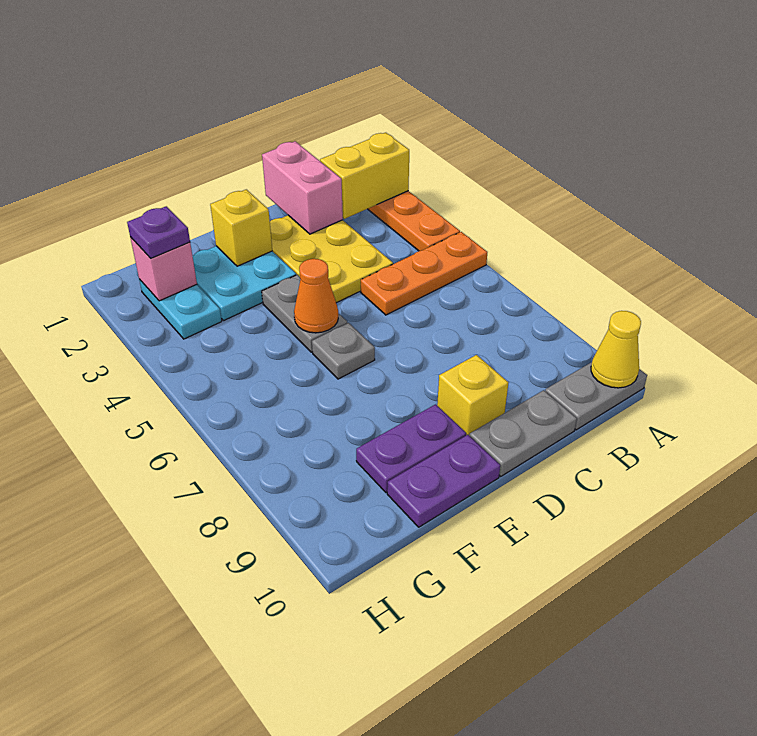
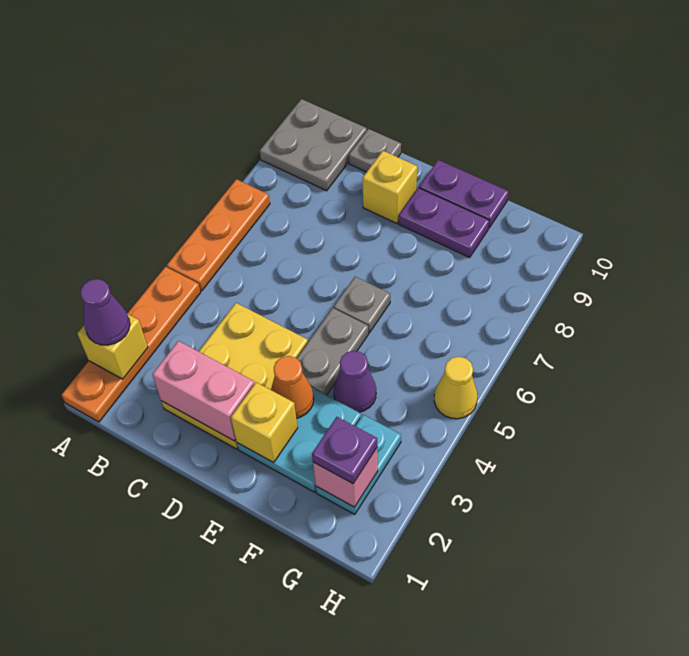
yellow brick A2:B2 level 2 -> yellow brick A2 level 2
none -> purple cone A2 level 3
orange plate A5:C5 level 1 -> orange plate A5:A7 level 1
grey plate A10:B10 level 1 -> grey plate A9:B10 level 1
yellow cone A10 level 2 -> yellow cone H5 level 1
pink brick C1:C2 level 2 -> pink brick C2:D2 level 2
grey plate C10:D10 level 1 -> grey plate C10 level 1
orange cone E5 level 2 -> orange cone E3 level 2
none -> purple cone F4 level 1

